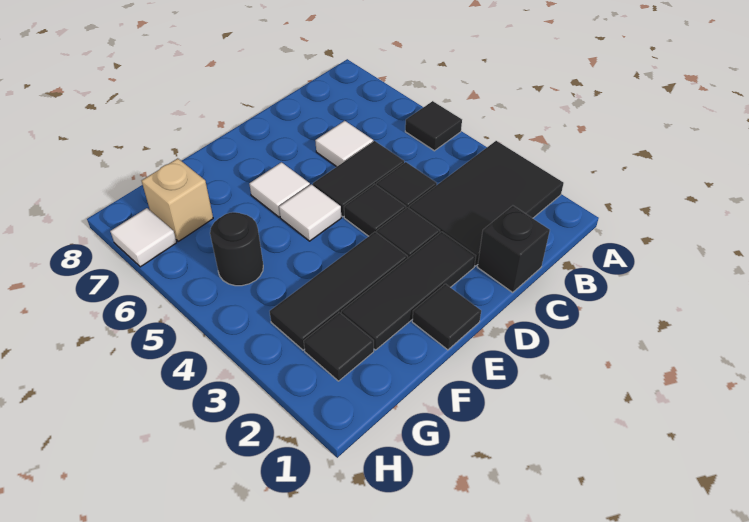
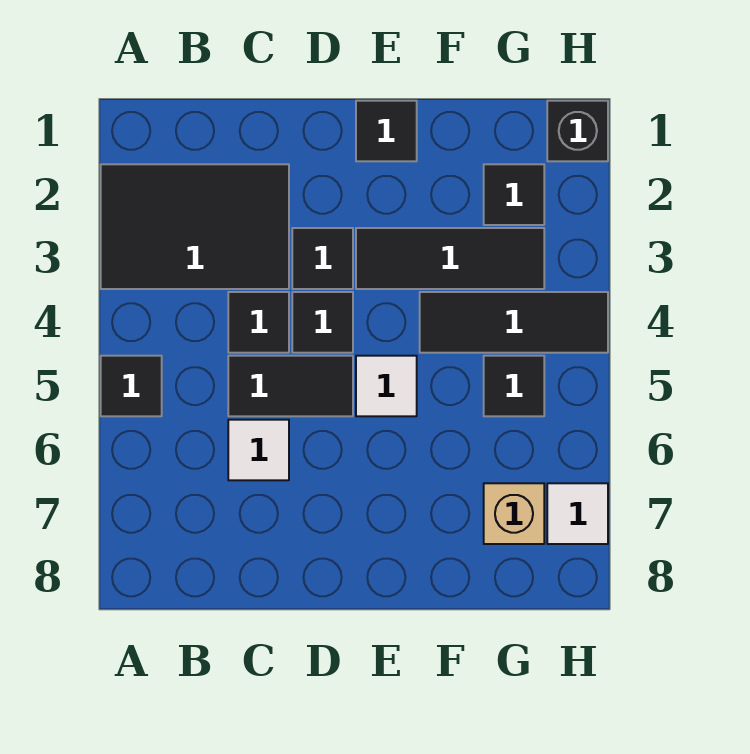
black brick C1 level 1 -> black brick H1 level 1
black tile D2:F2 level 1 -> black tile F4:H4 level 1
white tile E6 level 1 -> none
black round brick G5 level 1 -> black tile G5 level 1

